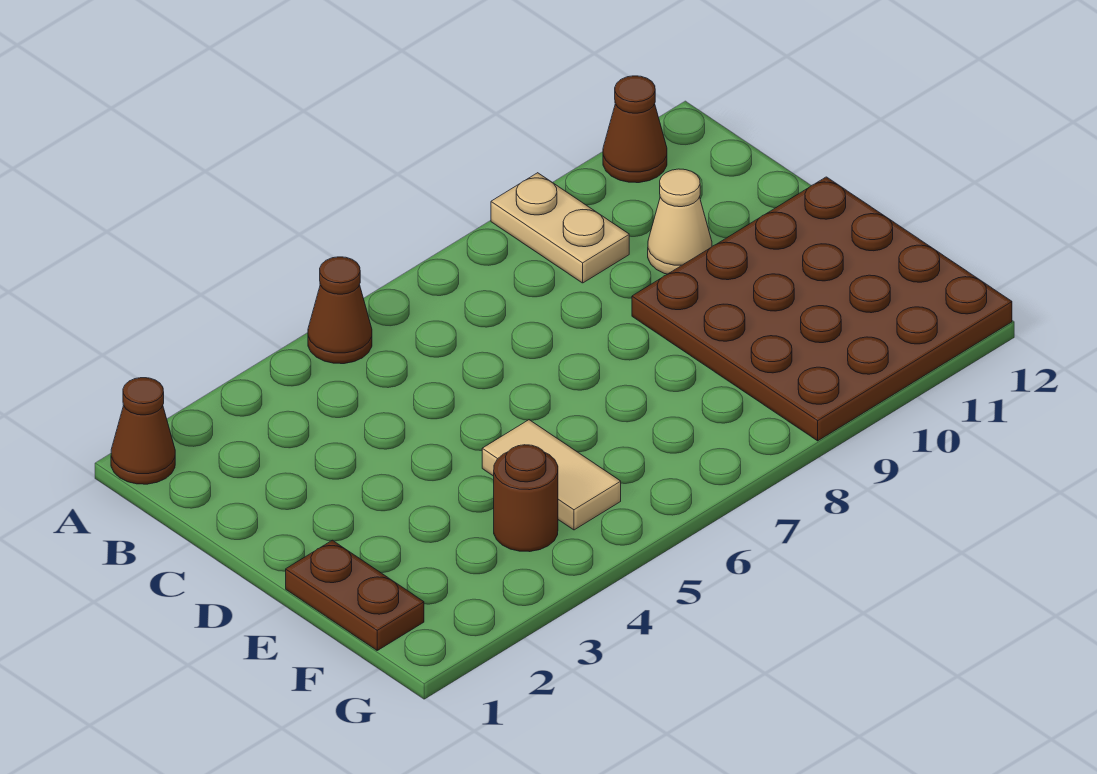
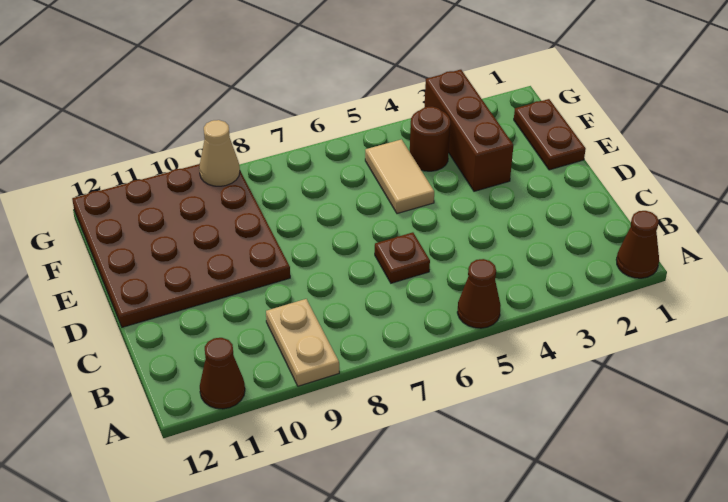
none -> brown plate C6 level 1
tan cone C10 level 1 -> tan cone G9 level 2
none -> brown brick E3:G3 level 1

